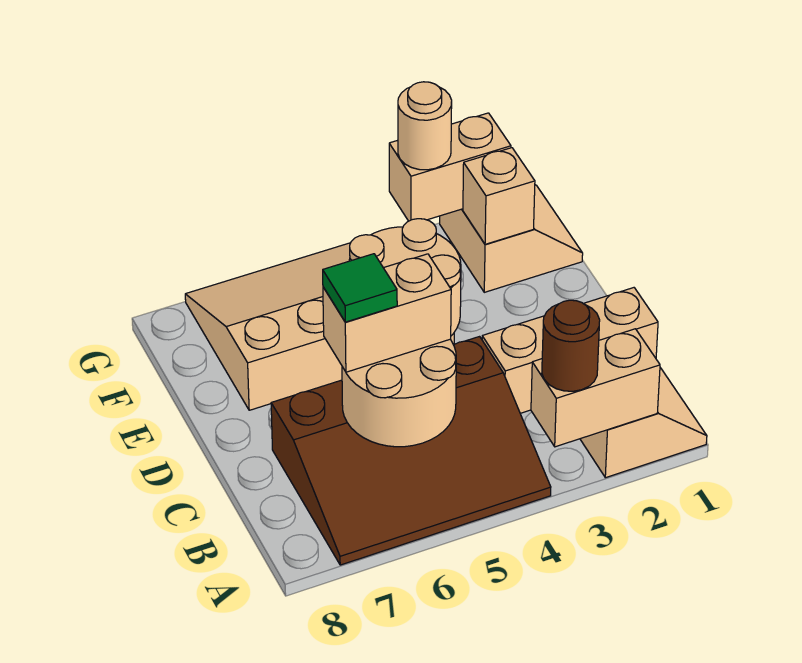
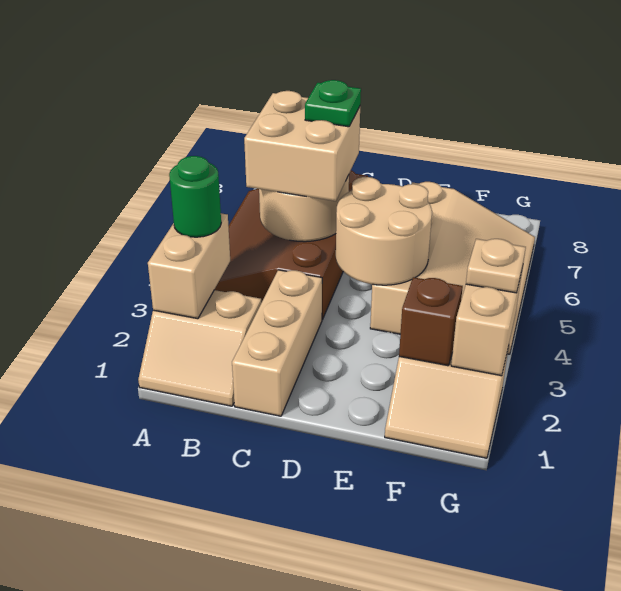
brown round brick A3 level 3 -> green round brick A3 level 3
tan brick C5:C6 level 3 -> tan brick B5:C6 level 3
green tile C6 level 4 -> green plate C6 level 4
tan brick F2 level 2 -> brown brick F2 level 2
tan round brick G3 level 3 -> tan plate G3 level 3

